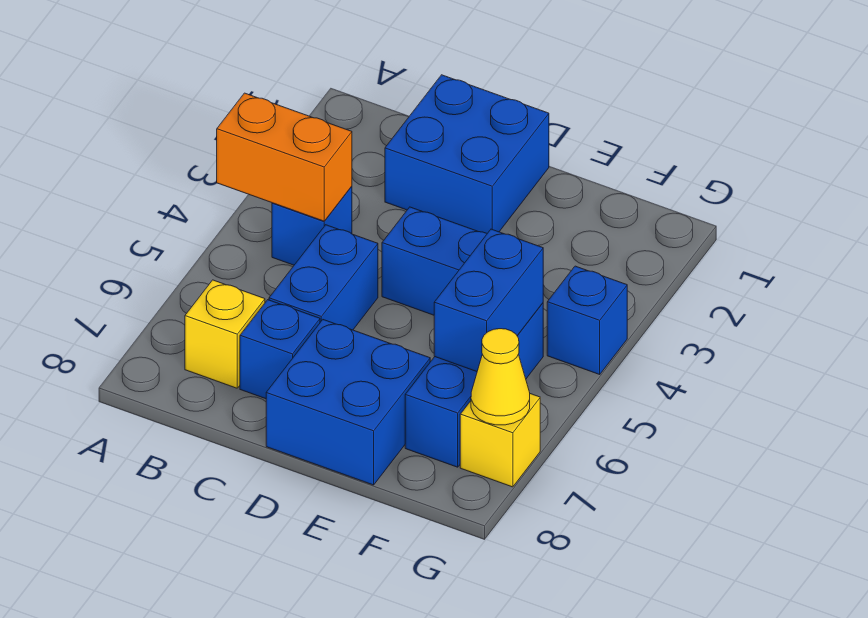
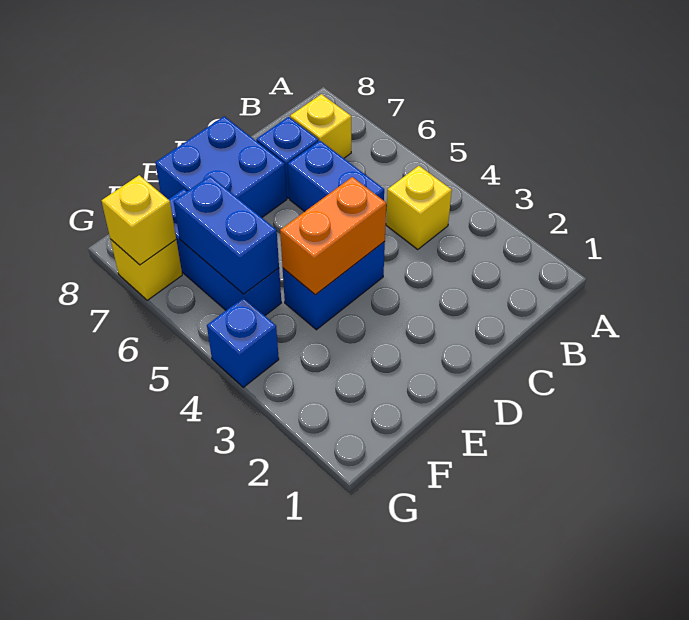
orange brick A4:B4 level 2 -> orange brick D4:E4 level 2
blue brick B4 level 1 -> yellow brick B4 level 1
blue brick C1:D2 level 1 -> none
yellow cone G7 level 2 -> yellow brick G7 level 2

